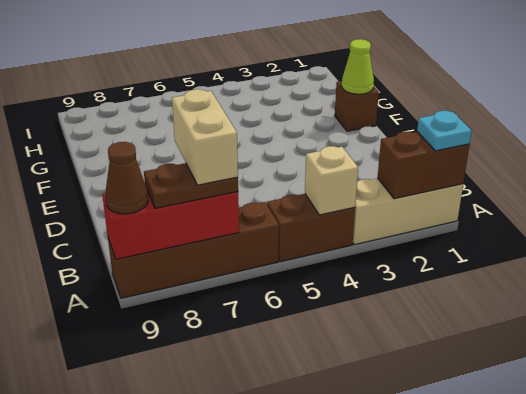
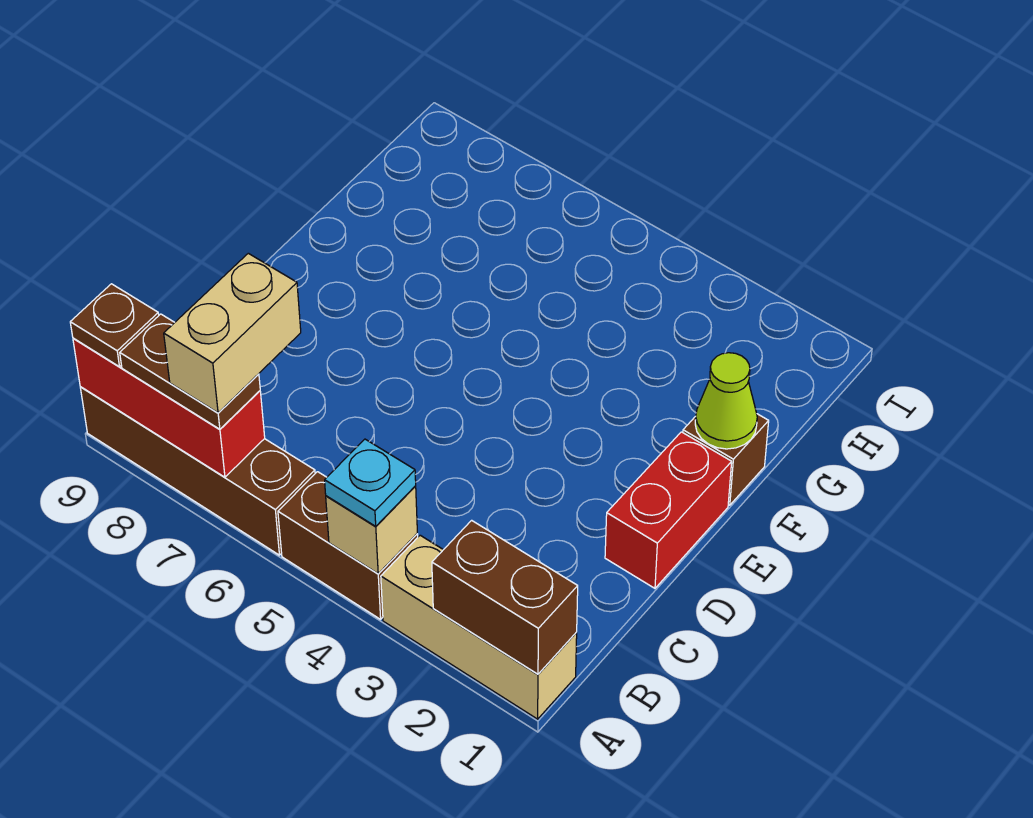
cyan plate A1 level 3 -> cyan plate A4 level 3
brown cone A9 level 3 -> brown plate A9 level 3
none -> red brick D1:E1 level 1

